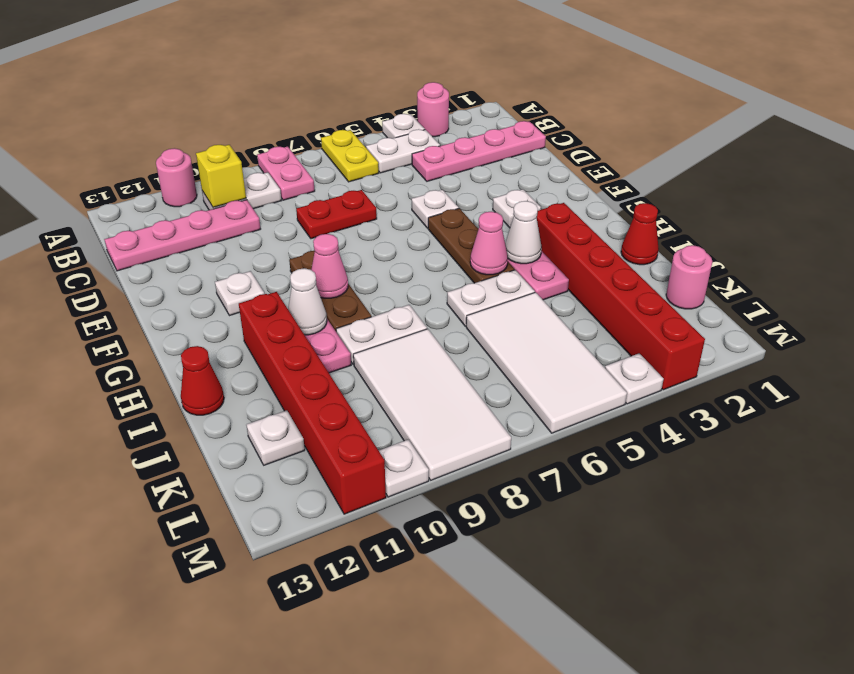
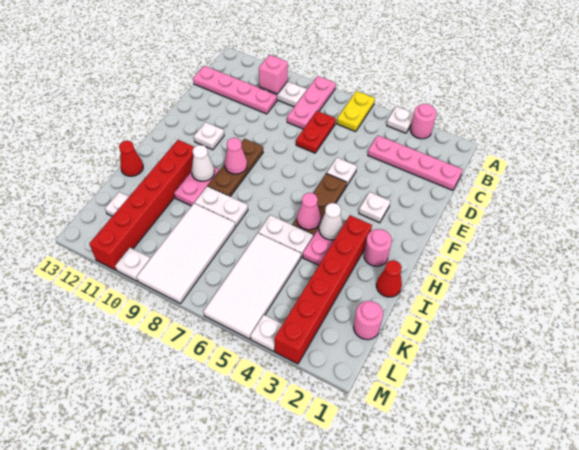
pink plate A8:B8 level 1 -> pink plate A8:C8 level 1
pink round brick A11 level 1 -> pink round brick H2 level 1
white plate B4:B5 level 1 -> none
yellow brick B10 level 2 -> pink brick B10 level 2
red plate D7:D8 level 1 -> red plate C7:D7 level 1

